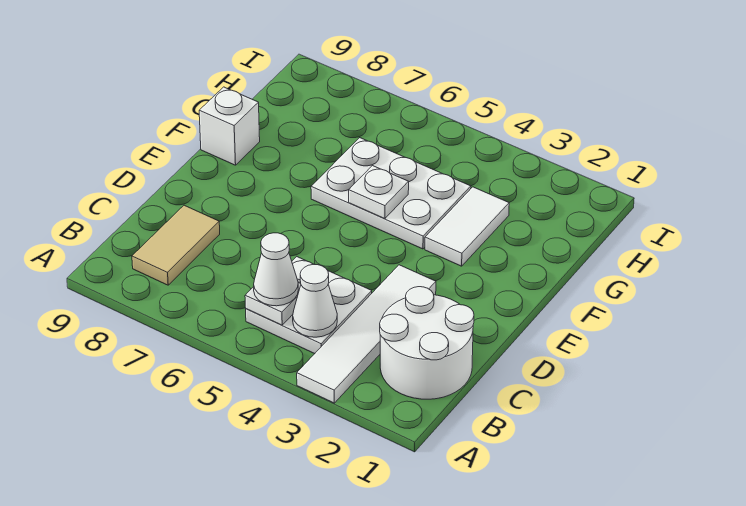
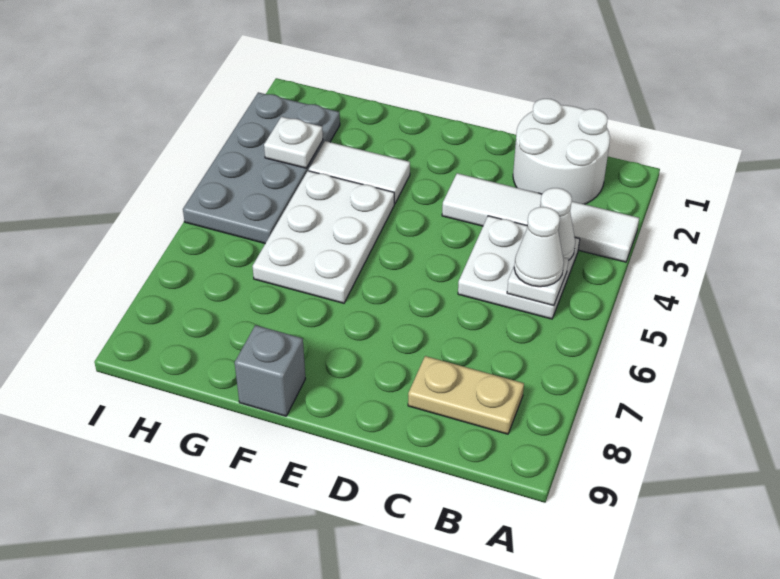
tan tile B8:C8 level 1 -> tan plate B8:C8 level 1
white plate F5 level 2 -> white plate H3 level 2
white brick F9 level 1 -> grey brick F9 level 1
none -> grey plate H2:I5 level 1

